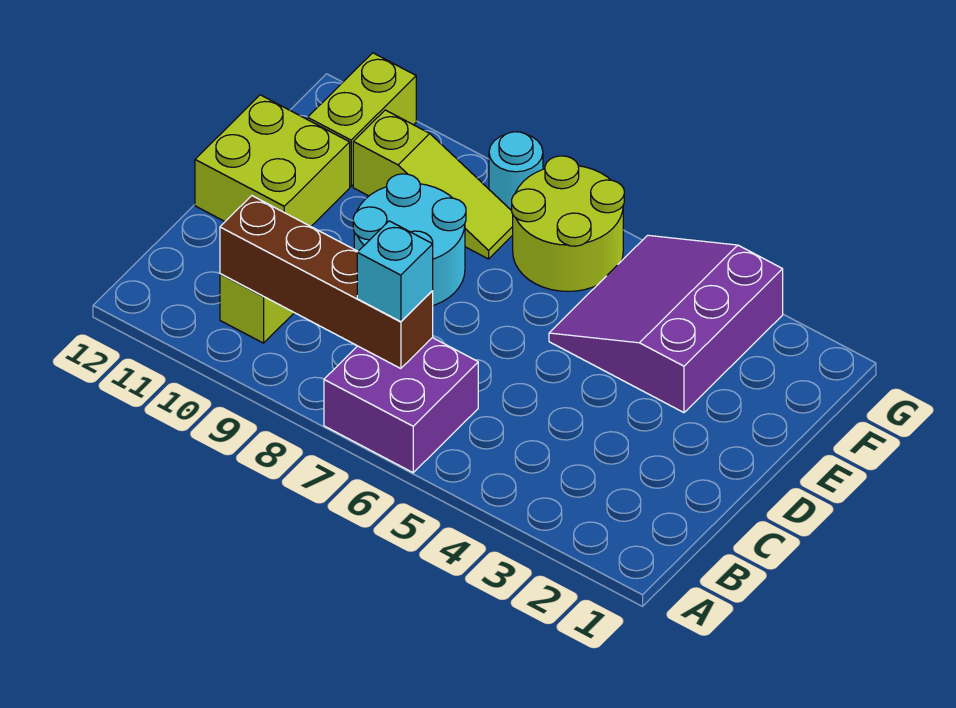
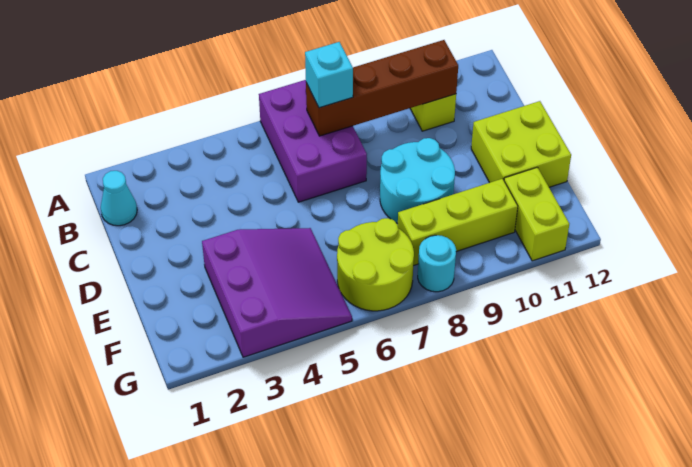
purple brick A6:B7 level 1 -> purple brick A6:C7 level 1
none -> cyan cone B1 level 1
lime slope F8:F10 level 1 top 10 -> lime brick F8:F10 level 1

